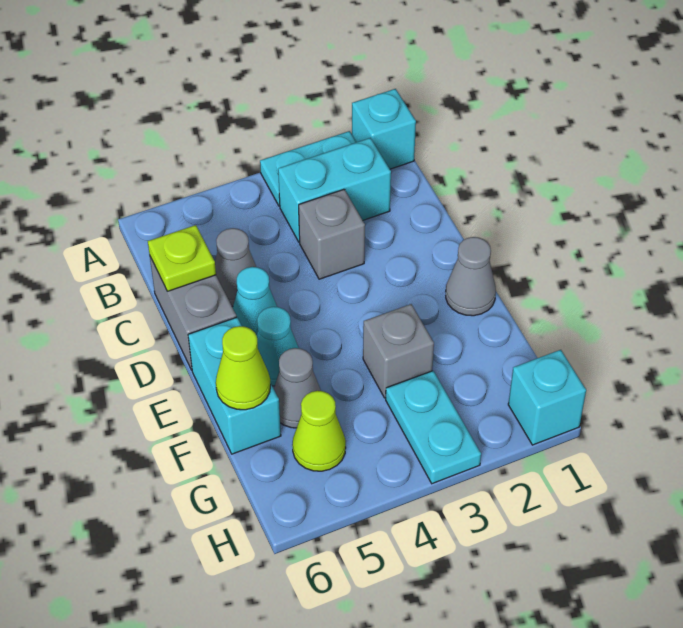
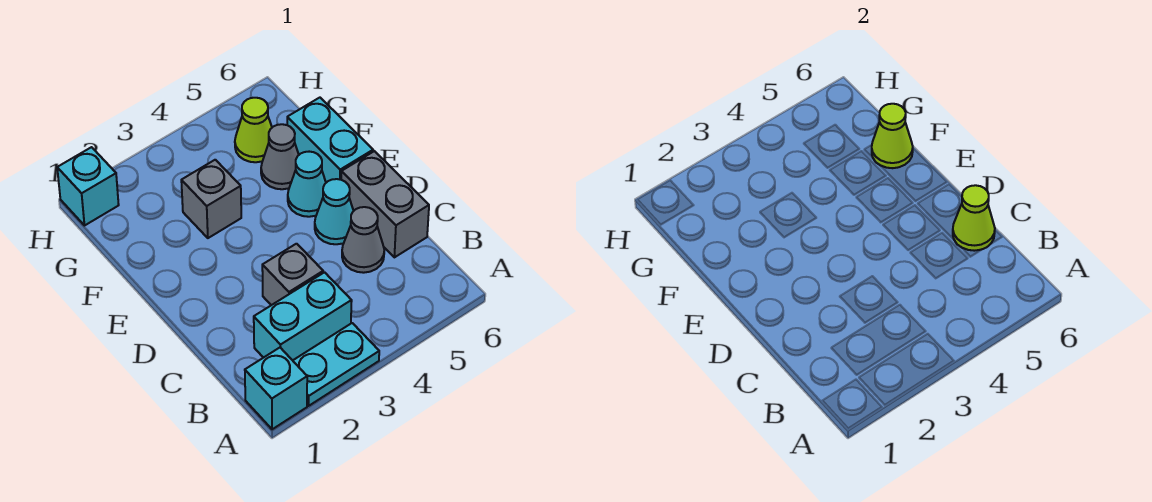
lime plate C6 level 2 -> lime cone C6 level 2
grey cone E1 level 1 -> none
cyan plate G3:H3 level 1 -> none

